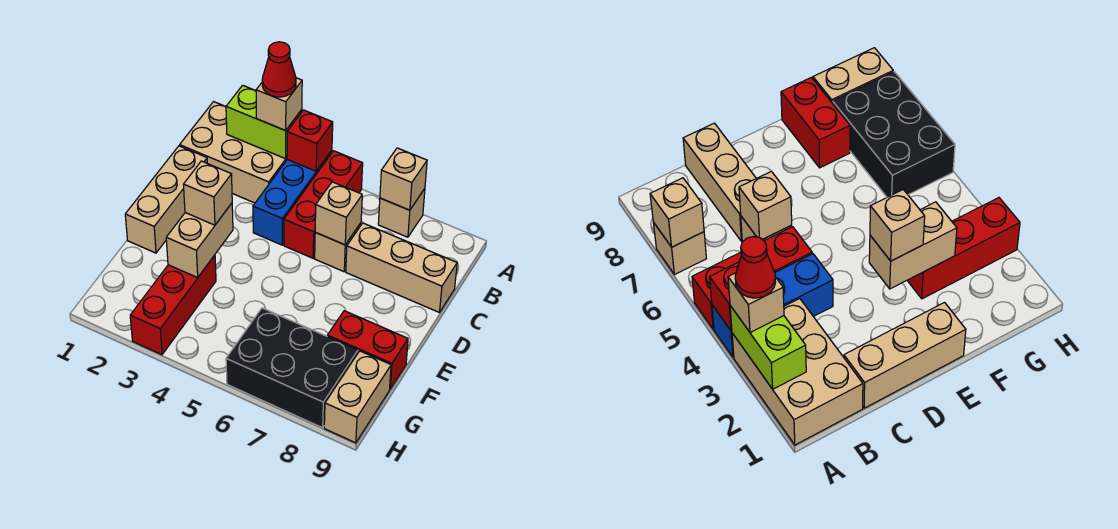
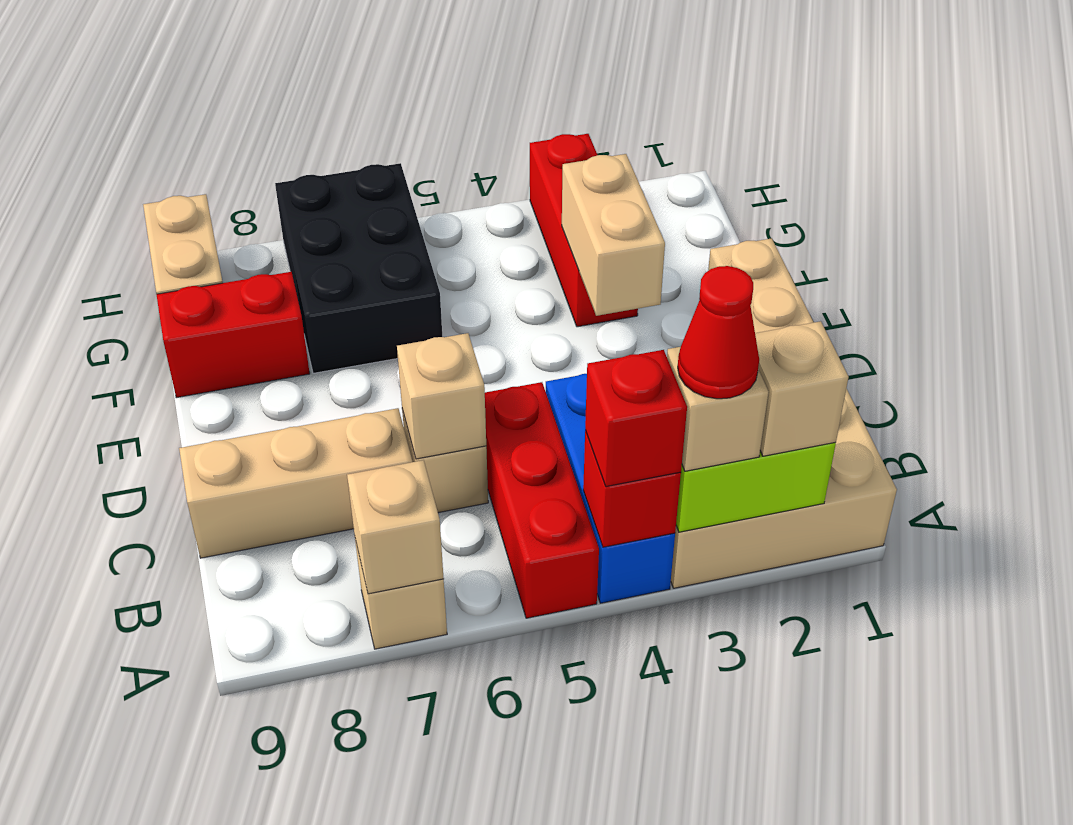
none -> red brick A4 level 3
tan brick E3 level 3 -> tan brick A2 level 3
black brick G6:H8 level 1 -> black brick F6:H7 level 1

